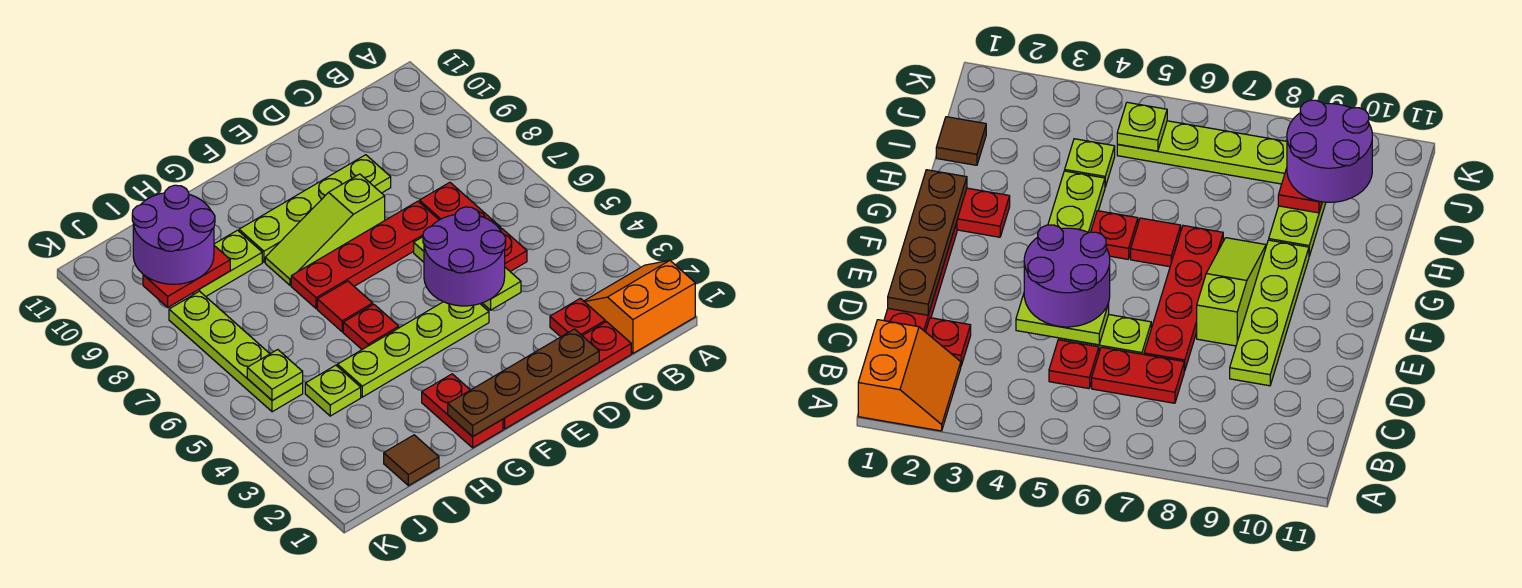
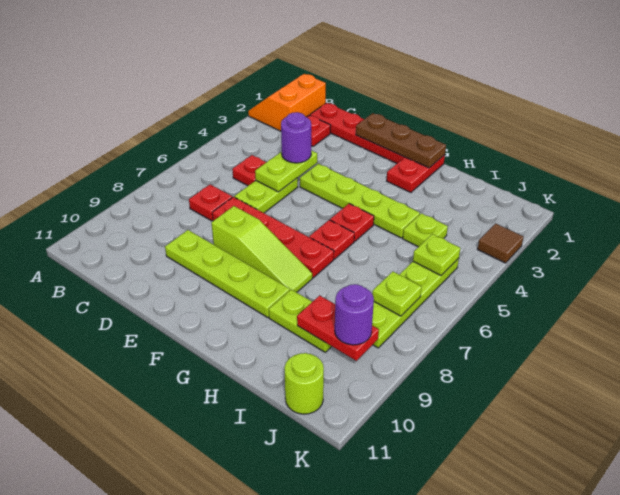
orange slope A1:B2 level 1 top 1 -> orange slope A1:B2 level 1 top B
red plate C6:C7 level 1 -> red plate C7 level 1
brown plate D1:G1 level 2 -> brown plate E1:G1 level 2
purple round brick D4:E5 level 3 -> purple round brick D4 level 3
red tile G6 level 1 -> red plate G6 level 1
brown tile I1 level 1 -> brown tile K3 level 1
purple round brick I9:J10 level 3 -> purple round brick J9 level 3
none -> lime plate J7 level 2
none -> lime round brick J11 level 1

